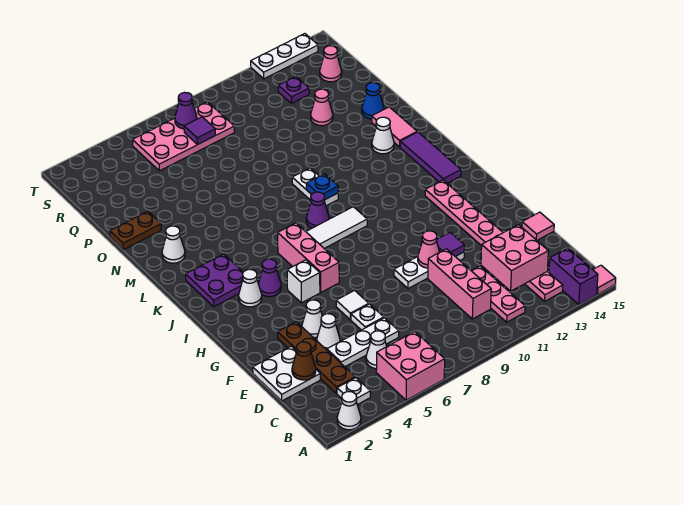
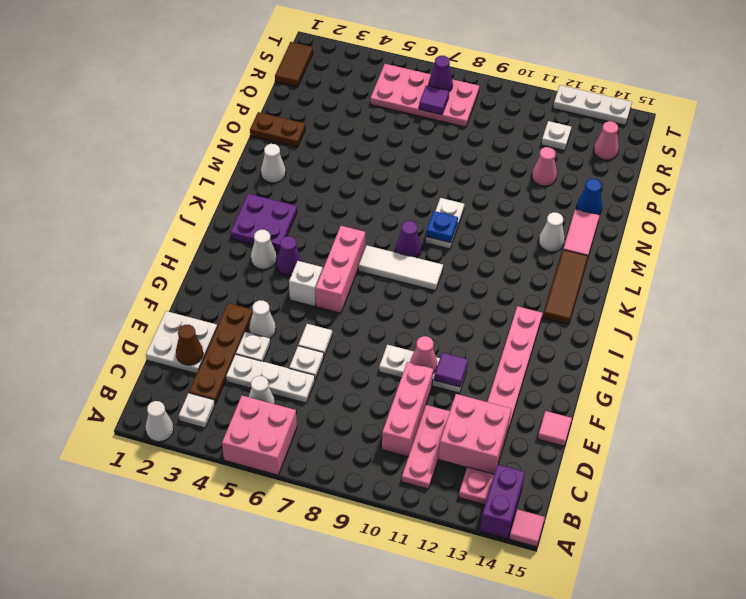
white cone E4 level 1 -> white plate E4 level 1
purple tile J14:L14 level 1 -> brown tile J14:L14 level 1
none -> brown tile R1:S1 level 1
purple plate R12 level 1 -> white plate R12 level 1

